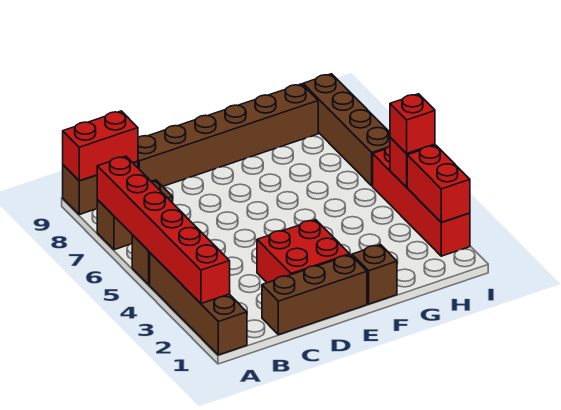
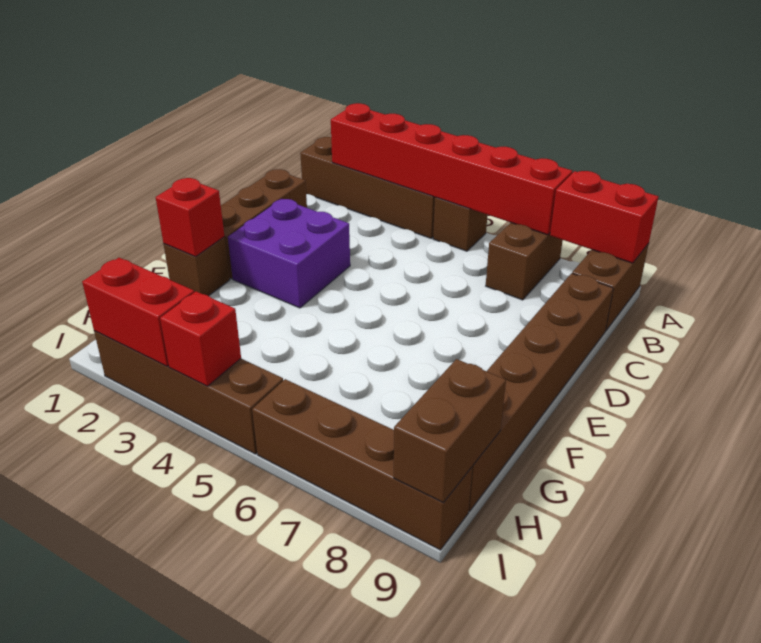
red brick A9:B9 level 2 -> red brick A8:A9 level 2
red brick D2:E3 level 1 -> purple brick D2:E3 level 1
none -> brown brick H9:I9 level 2
red brick I2:I5 level 1 -> brown brick I2:I5 level 1
red brick I4 level 3 -> red brick F1 level 2

